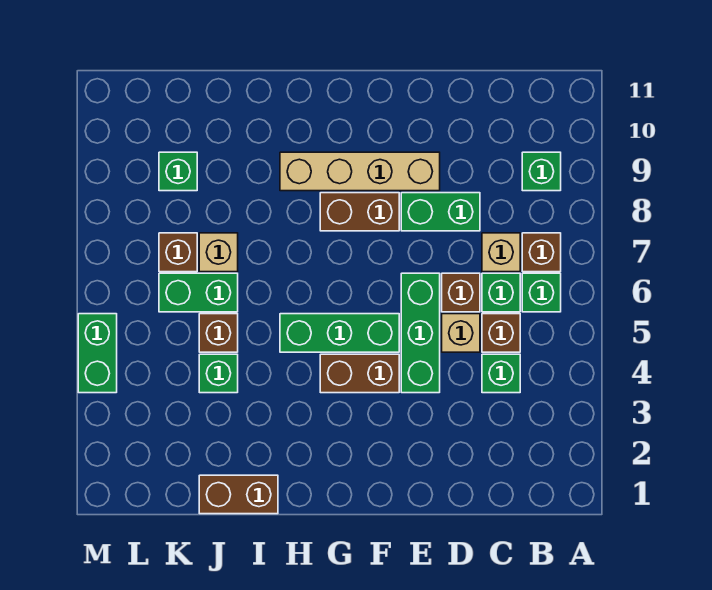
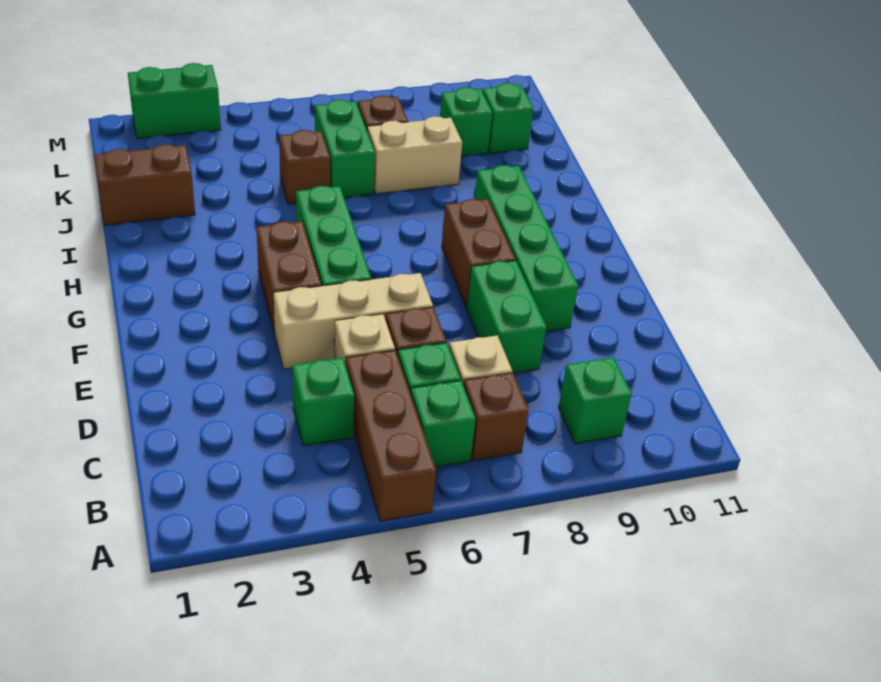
brown brick C5 level 1 -> brown brick A5:C5 level 1
green brick E4:E6 level 1 -> tan brick E4:E6 level 1
tan brick E9:H9 level 1 -> green brick E9:H9 level 1
brown brick I1:J1 level 1 -> brown brick J1:J2 level 1
green brick J4 level 1 -> green brick K10 level 1
tan brick J7 level 1 -> tan brick J7:J8 level 1
green brick M4:M5 level 1 -> green brick M2:M3 level 1

